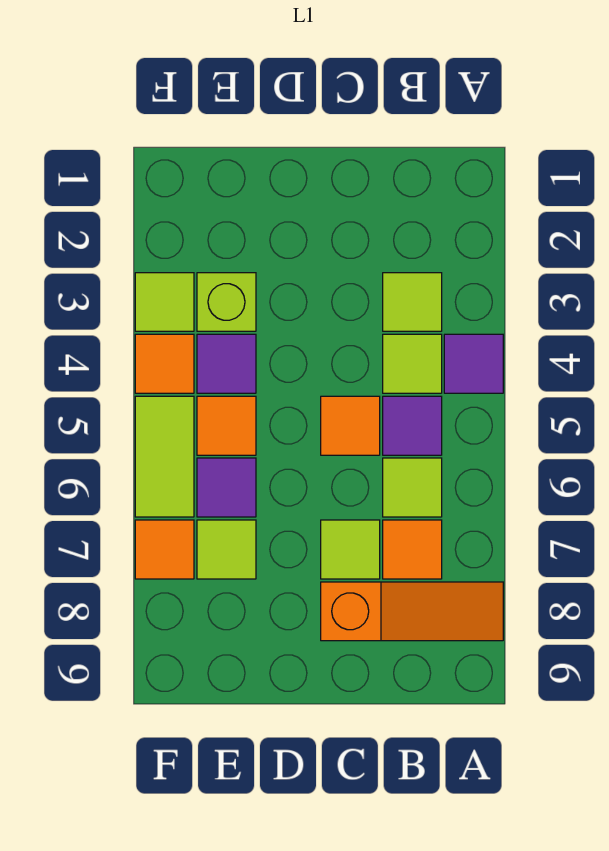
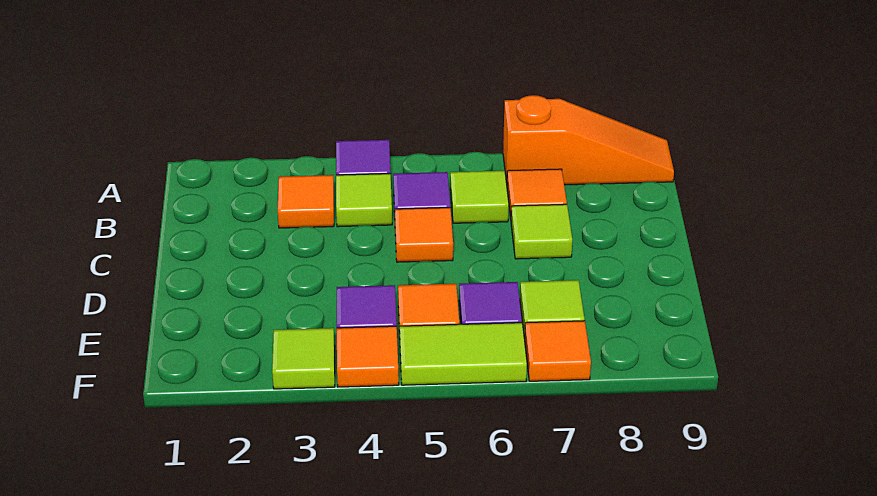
orange slope A8:C8 level 1 top C -> orange slope A7:A9 level 1 top 7
lime tile B3 level 1 -> orange tile B3 level 1
lime brick E3 level 1 -> none

